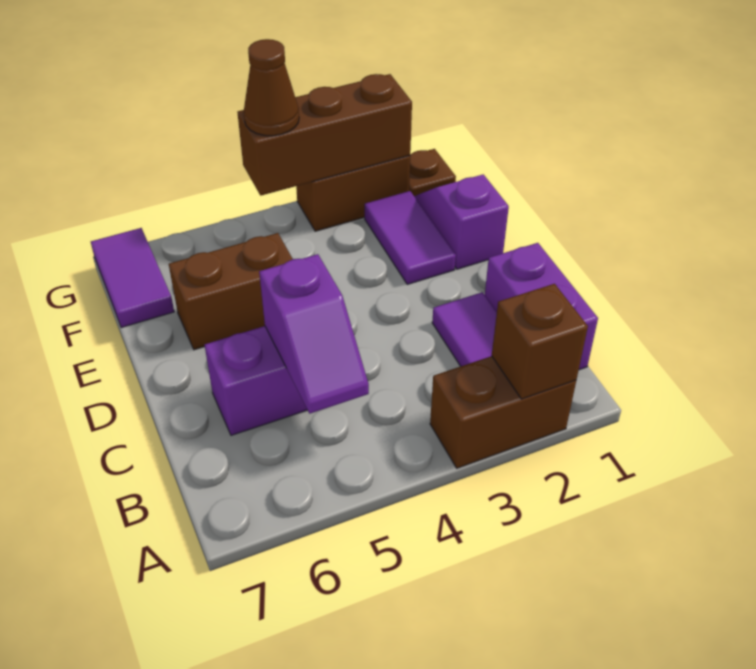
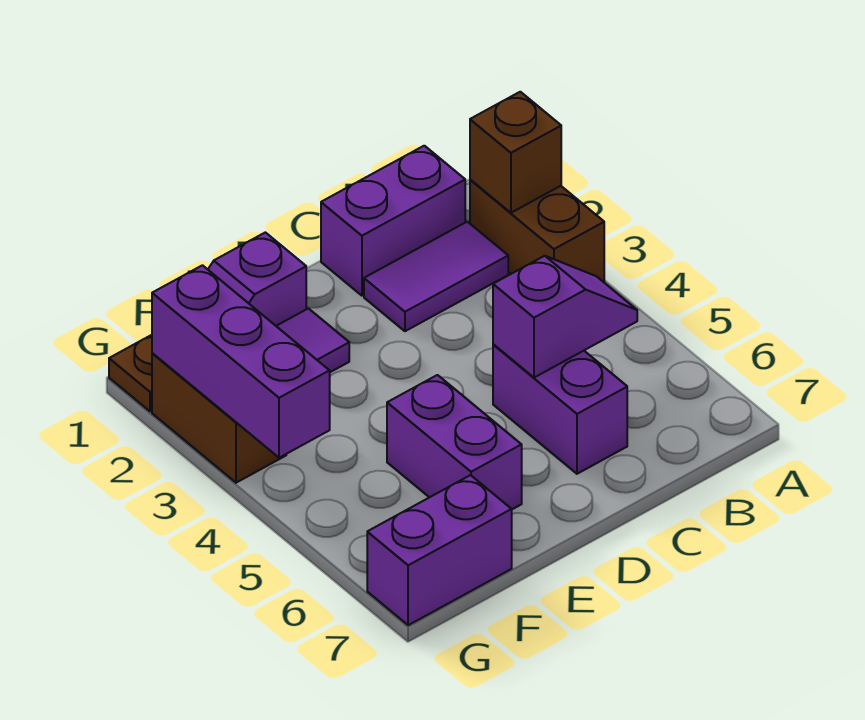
brown brick E5:E6 level 1 -> purple brick E5:E6 level 1
purple tile F7:G7 level 1 -> purple brick F7:G7 level 1
brown brick G2:G4 level 2 -> purple brick G2:G4 level 2
brown cone G4 level 3 -> none

